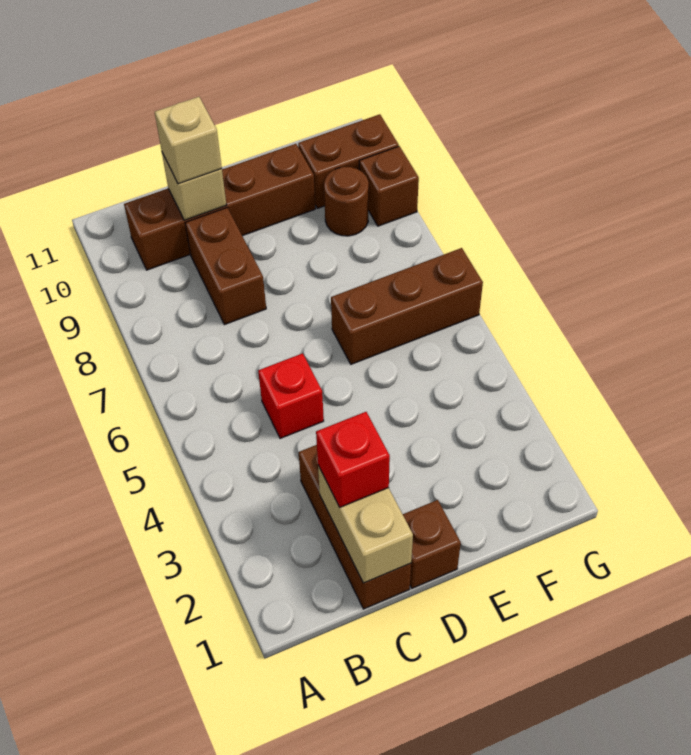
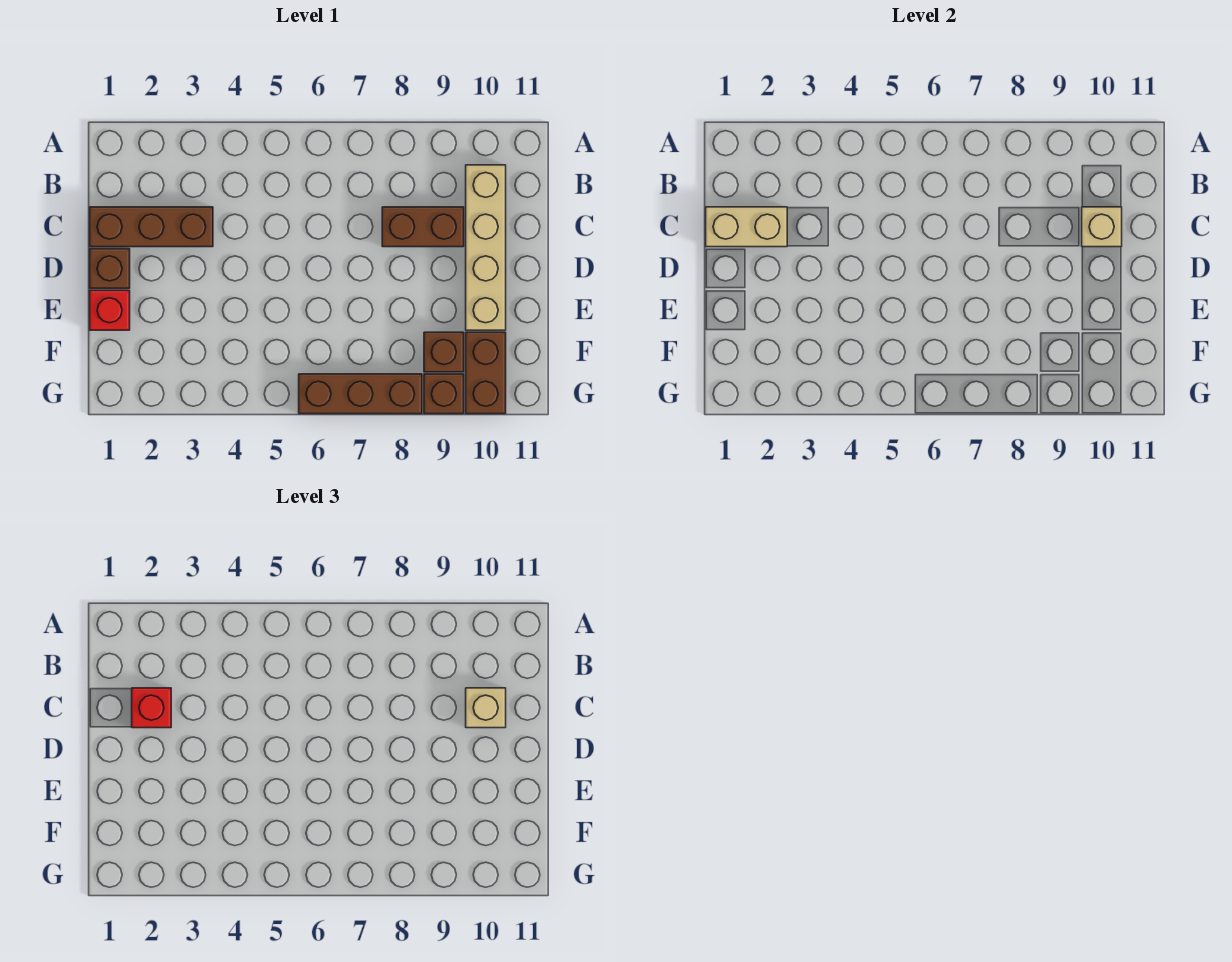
brown brick B10:E10 level 1 -> tan brick B10:E10 level 1
red brick C5 level 1 -> red brick E1 level 1
brown brick E6:G6 level 1 -> brown brick G6:G8 level 1
brown round brick F9 level 1 -> brown brick F9 level 1

